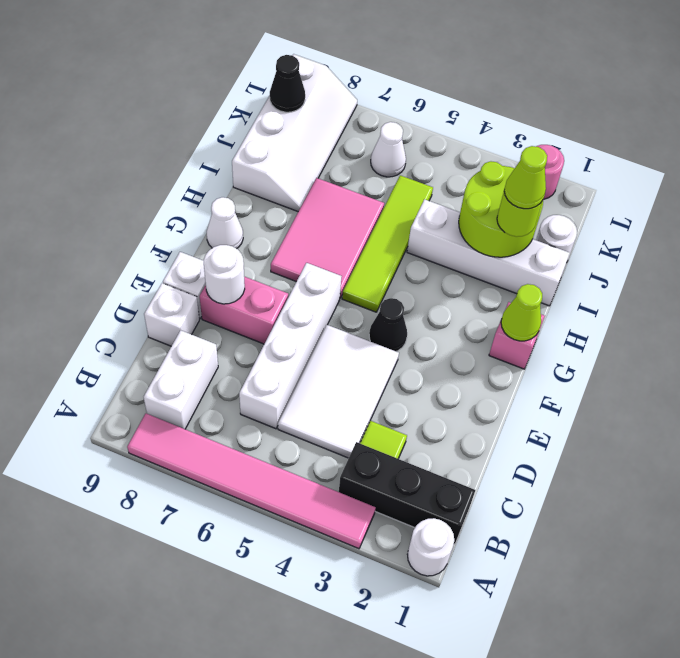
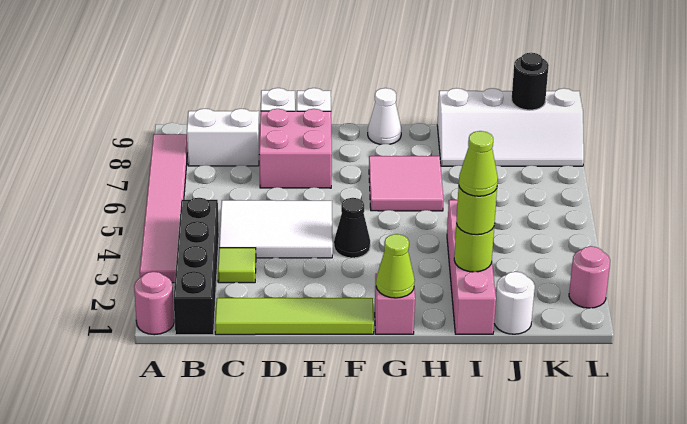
white round brick A1 level 1 -> pink round brick A1 level 1
black brick B1:B3 level 1 -> black brick B1:B4 level 1
white brick C6:F6 level 1 -> none
pink brick E7:E8 level 1 -> pink brick D7:E8 level 1
white round brick E8 level 2 -> none
lime tile G5:J5 level 1 -> lime tile C1:F1 level 1
pink tile G6:I7 level 1 -> pink tile G6:H7 level 1
white brick I1:I4 level 1 -> pink brick I1:I4 level 1
lime round brick I2:J3 level 2 -> lime round brick I2 level 2
white cone K6 level 1 -> none
black cone K9 level 2 -> black round brick K9 level 2

